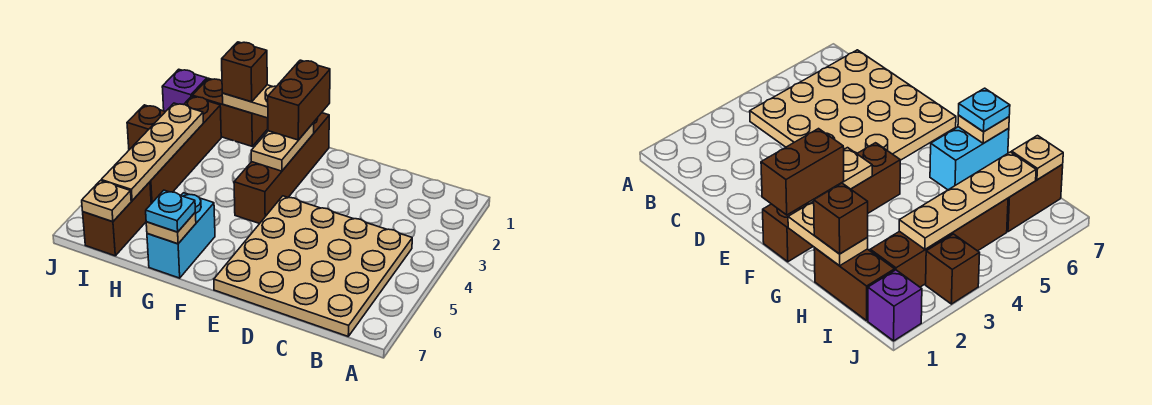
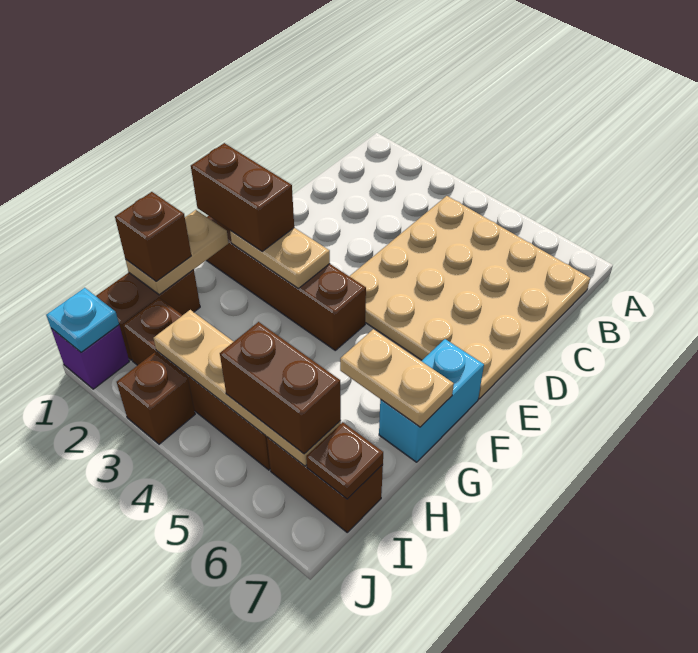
cyan brick G6:G7 level 1 -> cyan brick F7:G7 level 1
tan plate G7 level 2 -> tan plate G6:G7 level 2
cyan plate G7 level 3 -> cyan plate J1 level 2
none -> brown brick I5:I6 level 3
tan plate I7 level 2 -> brown plate I7 level 2

